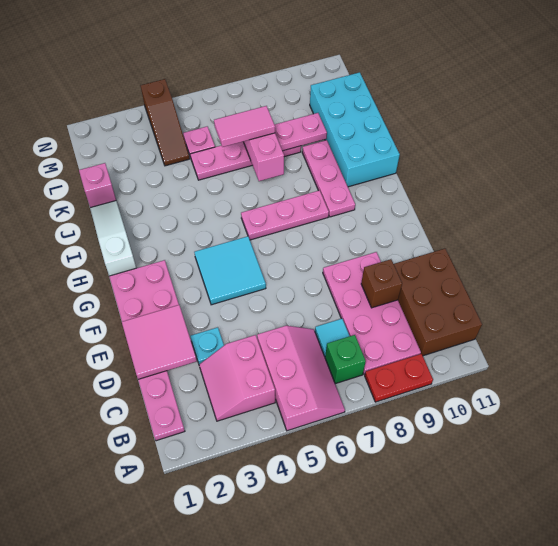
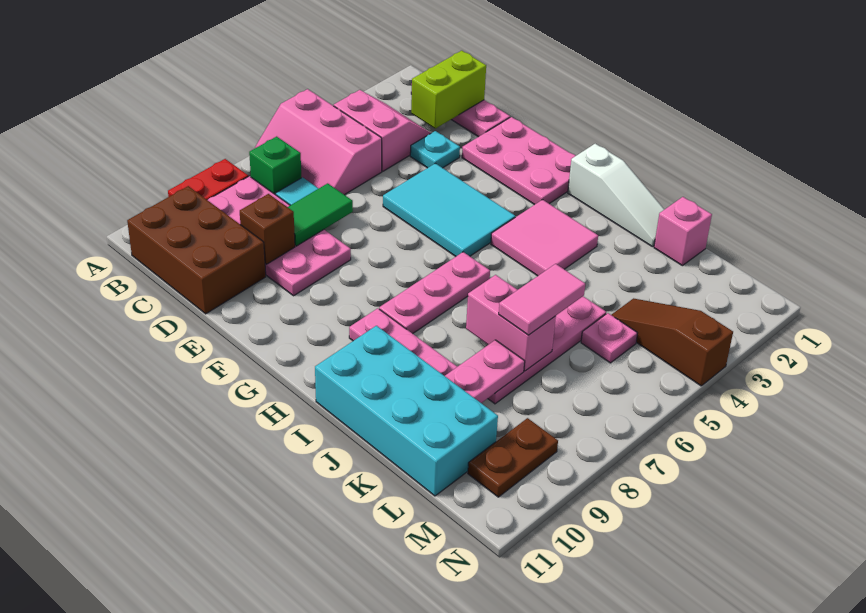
none -> lime brick C1:C2 level 2
pink tile D1:E2 level 2 -> pink tile H3:I4 level 1
none -> green tile D7:D8 level 2
cyan tile F4:G5 level 1 -> cyan tile E4:G5 level 1
none -> brown plate M9:M10 level 1

